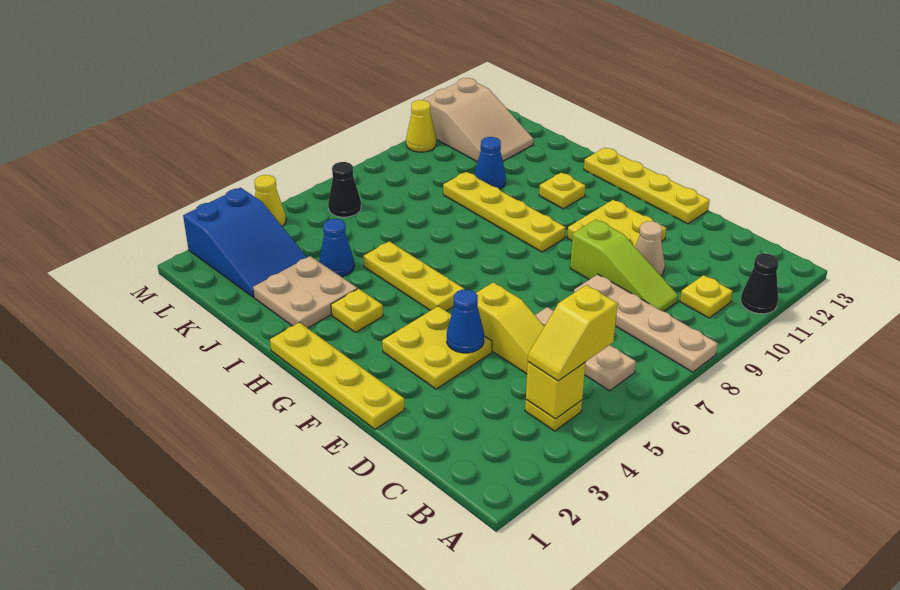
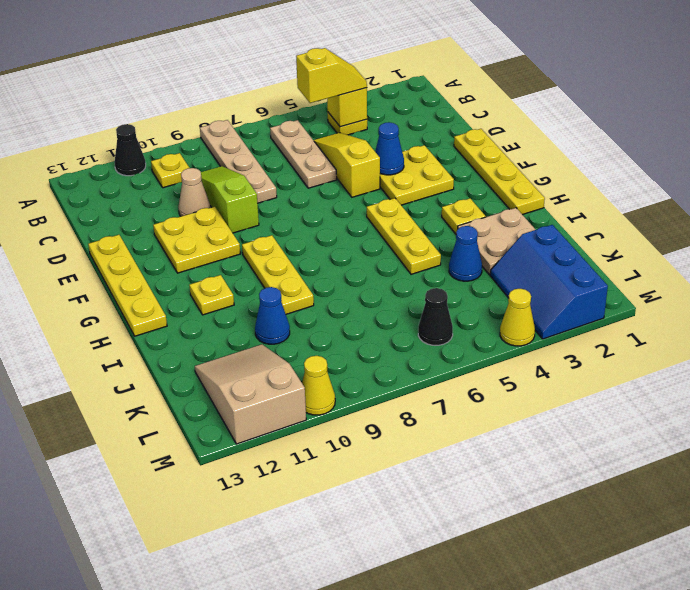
yellow plate G9:J9 level 1 -> yellow plate G9:I9 level 1
blue slope K2:M3 level 1 top M -> blue slope K2:M3 level 1 top 2

